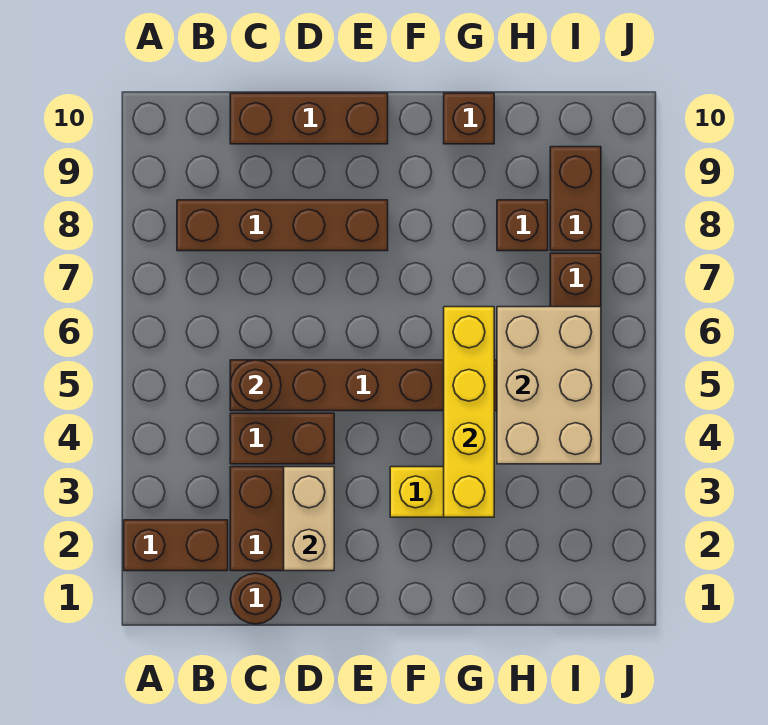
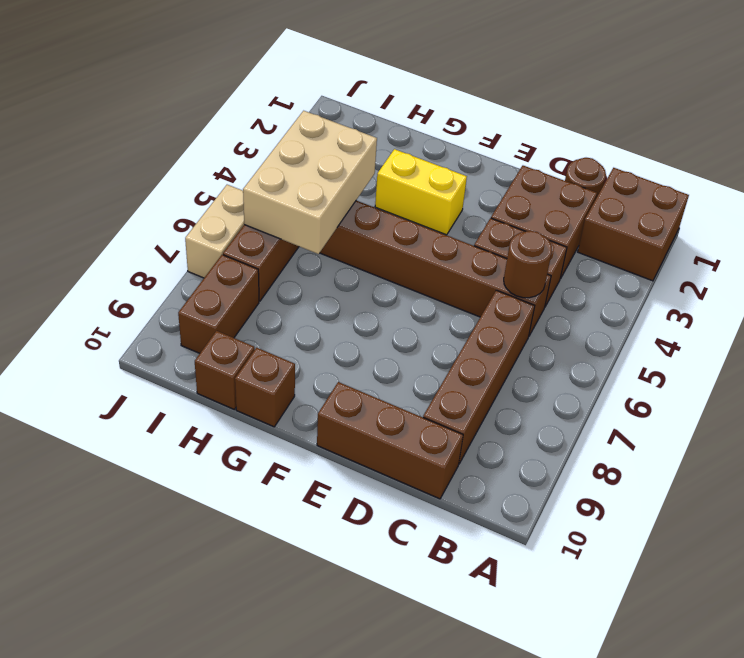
brown brick A2:B2 level 1 -> brown brick A1:B2 level 1
brown brick B8:E8 level 1 -> brown brick C6:C9 level 1
tan brick D2:D3 level 2 -> tan brick J6:J7 level 1
yellow brick G3:G6 level 2 -> none
brown brick H8 level 1 -> brown brick H10 level 1

